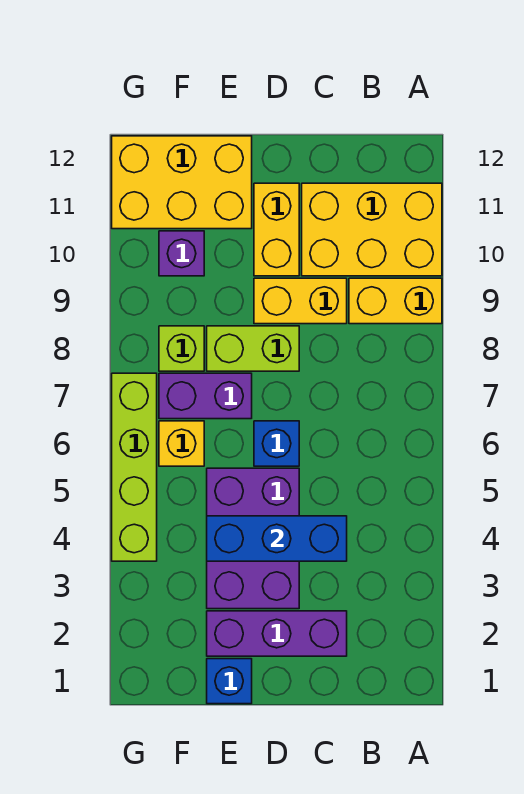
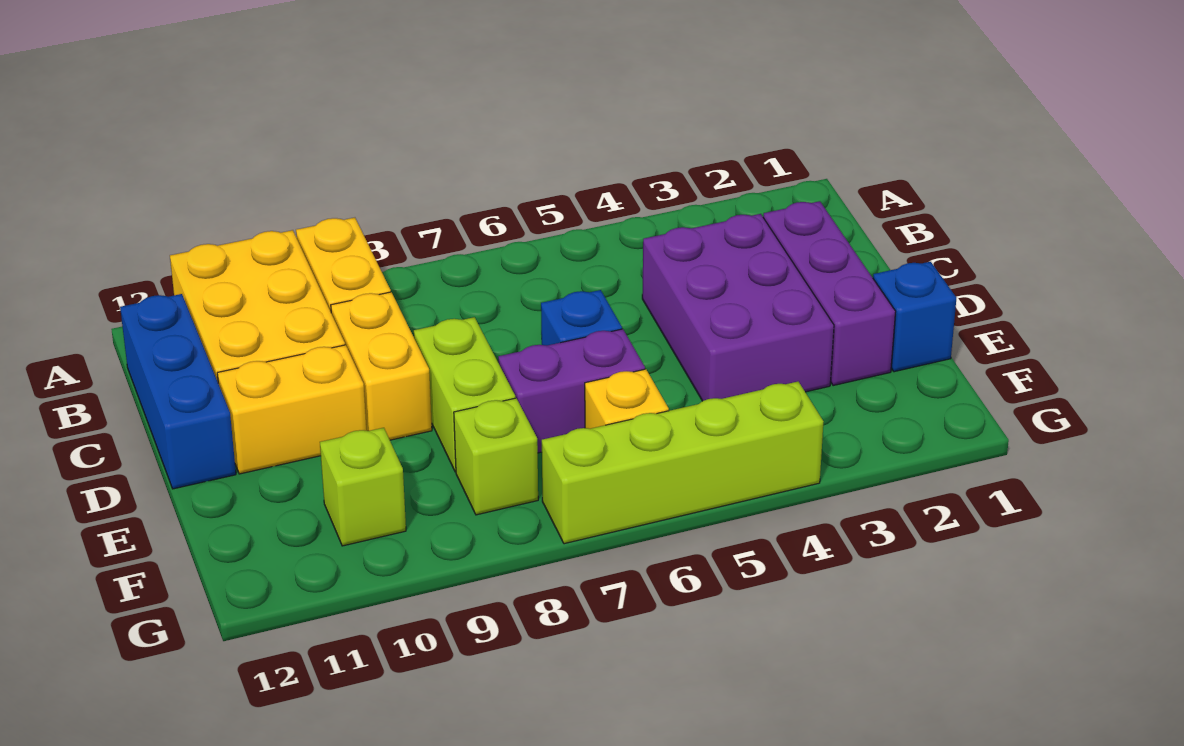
blue brick C4:E4 level 2 -> blue brick B12:D12 level 1
purple brick D3:E5 level 1 -> purple brick C3:E4 level 1
purple brick E7:F7 level 1 -> purple brick E6:E7 level 1
yellow brick E11:G12 level 1 -> none
purple brick F10 level 1 -> lime brick F10 level 1

